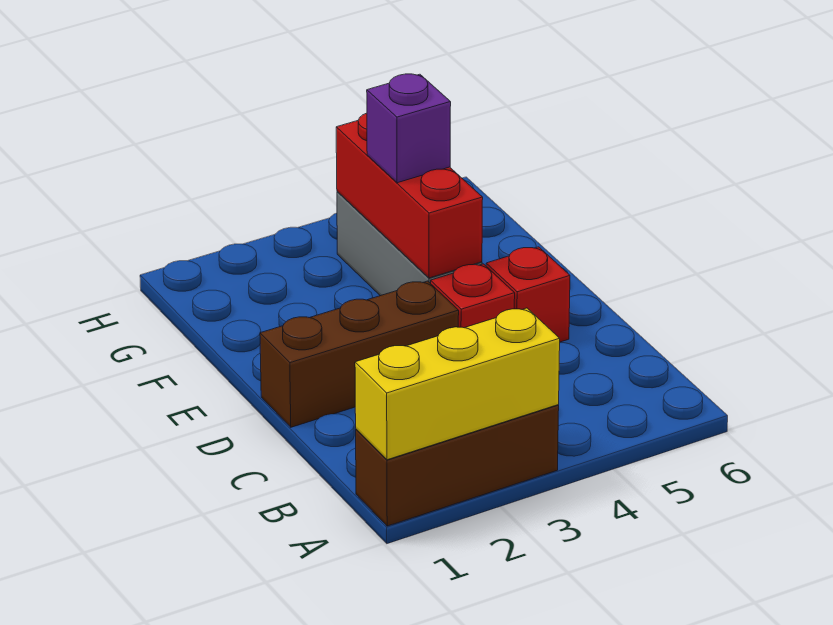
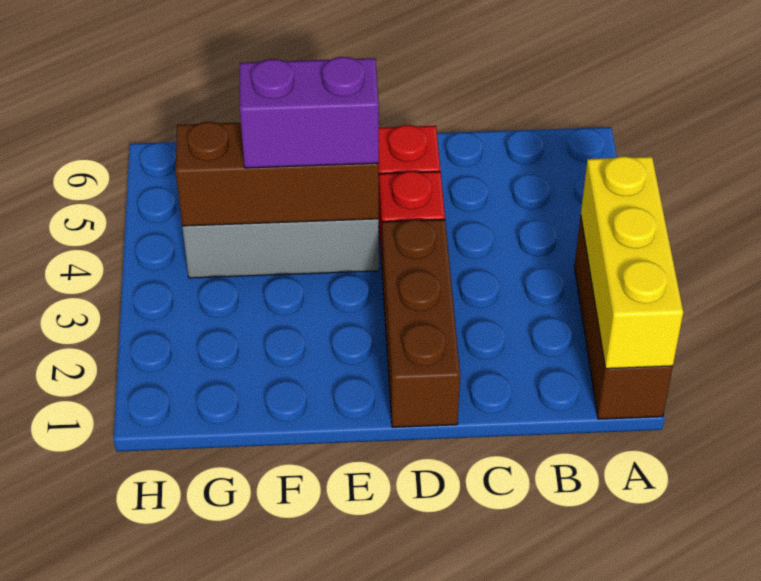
red brick E4:G4 level 2 -> brown brick E4:G4 level 2
purple brick F4 level 3 -> purple brick E4:F4 level 3

